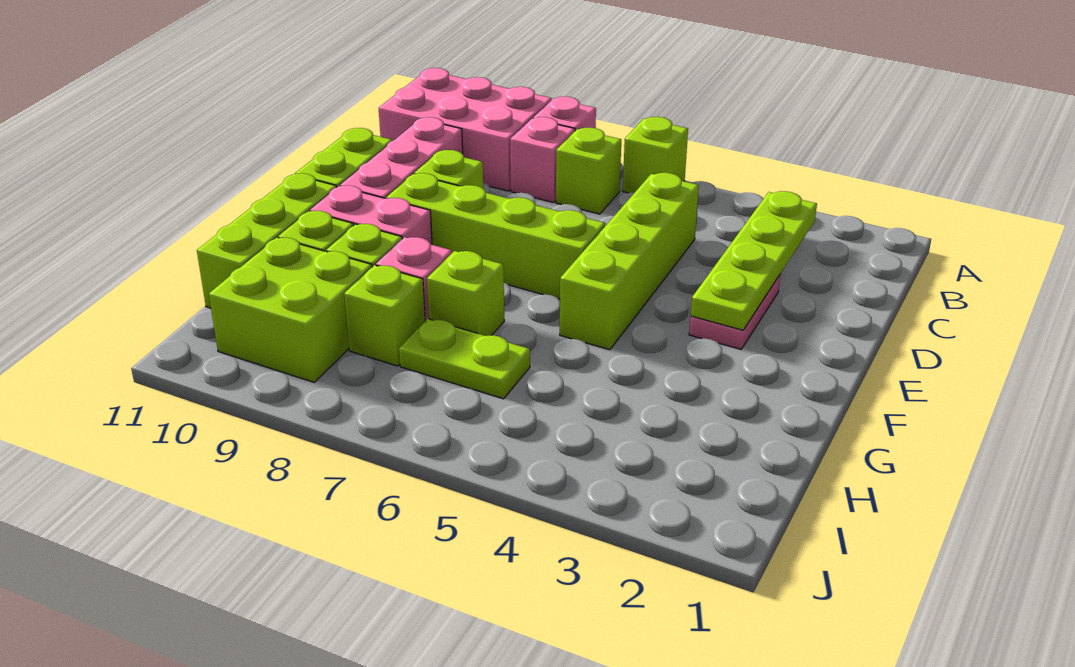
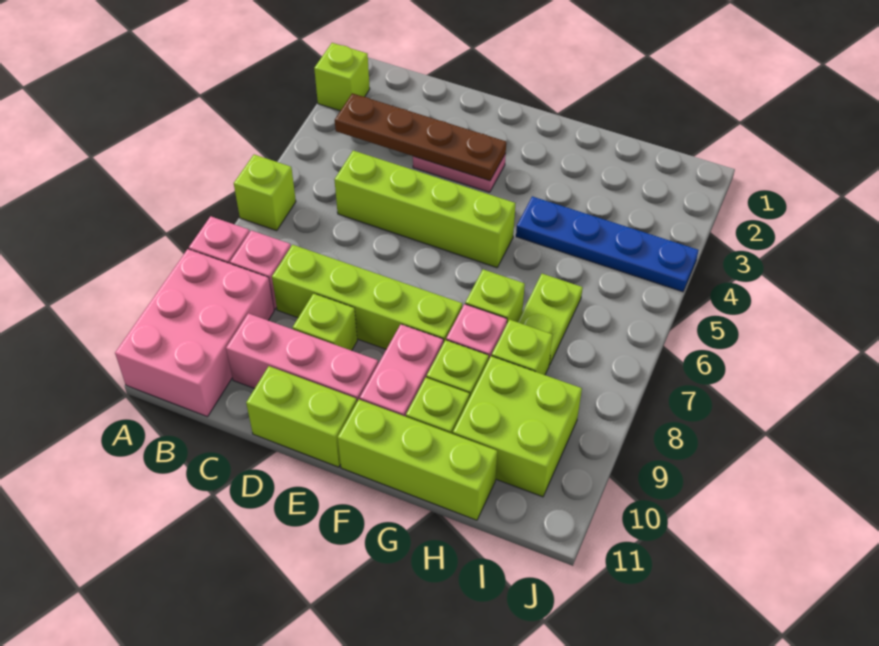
lime plate B3:E3 level 2 -> brown plate B3:E3 level 2
lime brick B7 level 1 -> lime brick A2 level 1
lime brick E6:E9 level 1 -> lime brick C8:F8 level 1
none -> blue plate G4:J4 level 1

